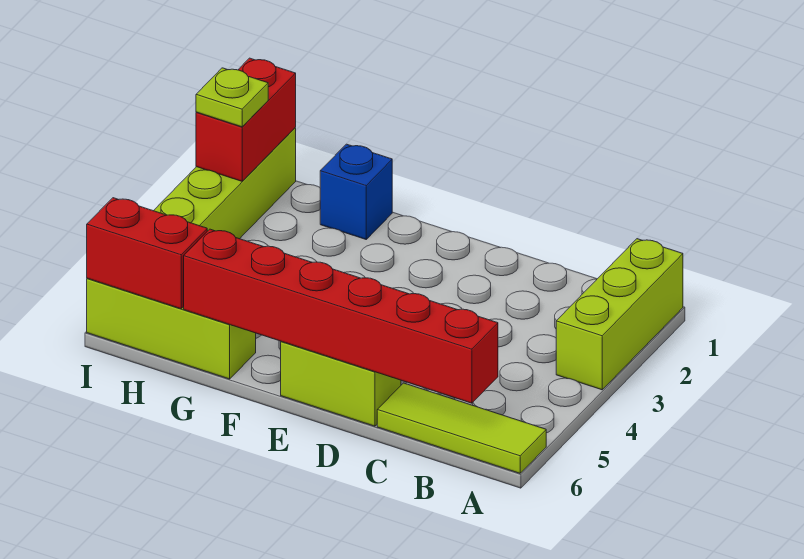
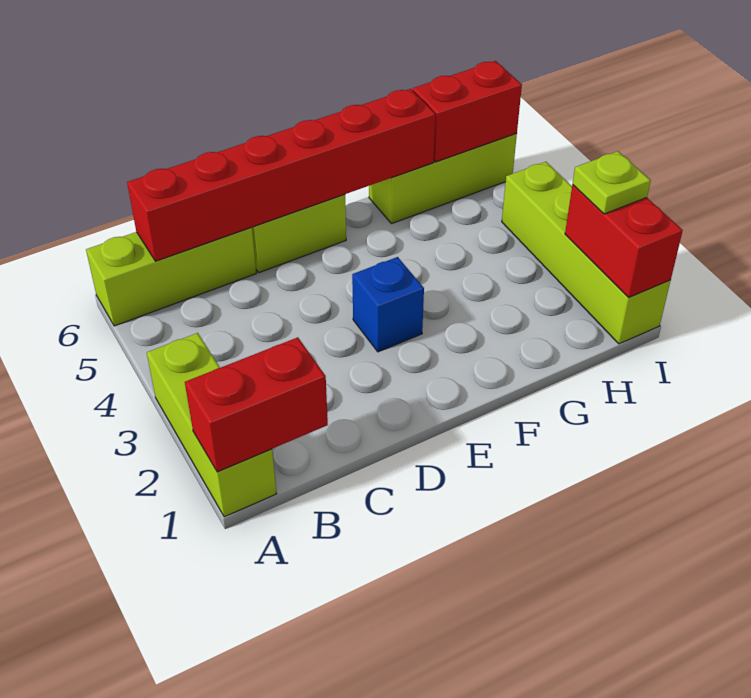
none -> red brick A1:B1 level 2
lime tile A6:C6 level 1 -> lime brick A6:C6 level 1
blue brick G1 level 1 -> blue brick E3 level 1

